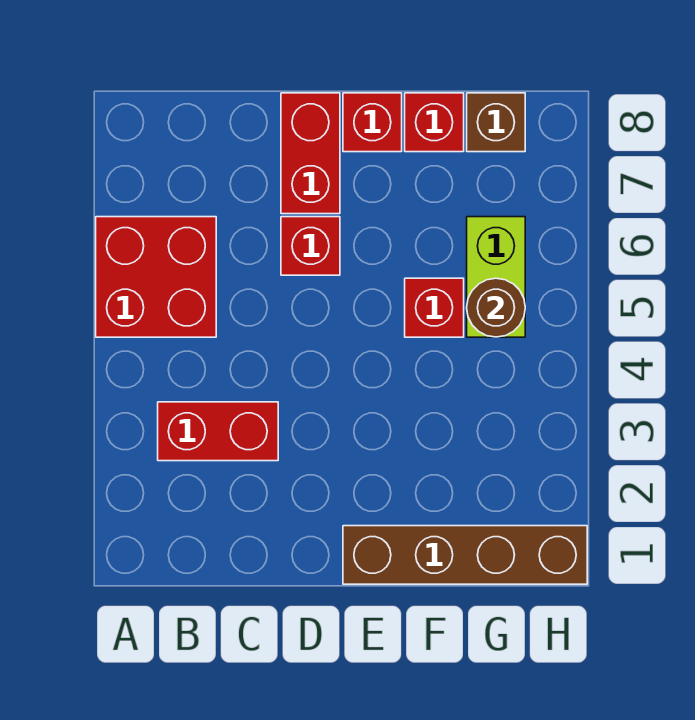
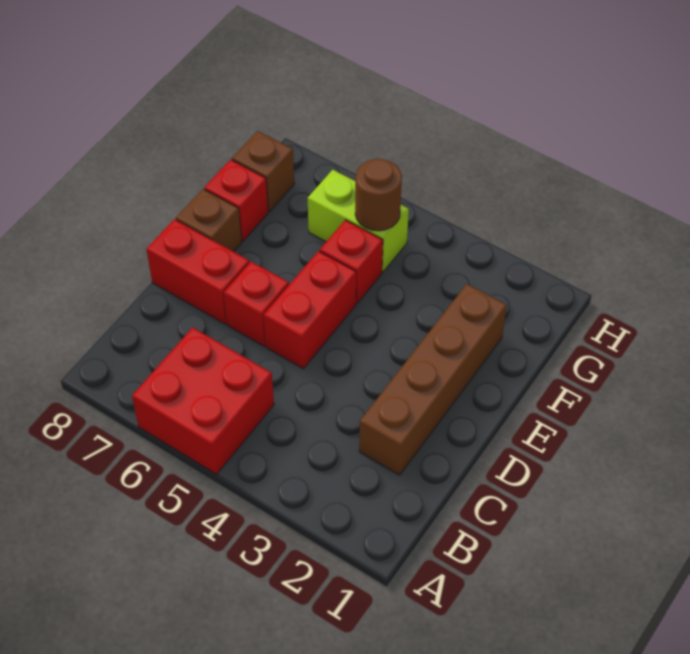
red brick B3:C3 level 1 -> red brick D5:E5 level 1
brown brick E1:H1 level 1 -> brown brick C2:F2 level 1
red brick E8 level 1 -> brown brick E8 level 1

